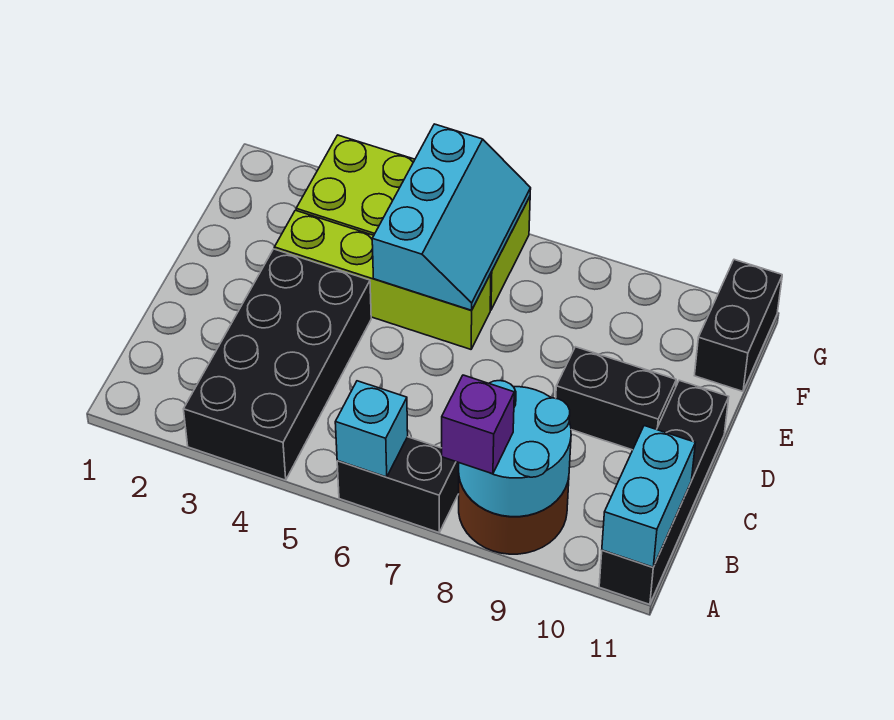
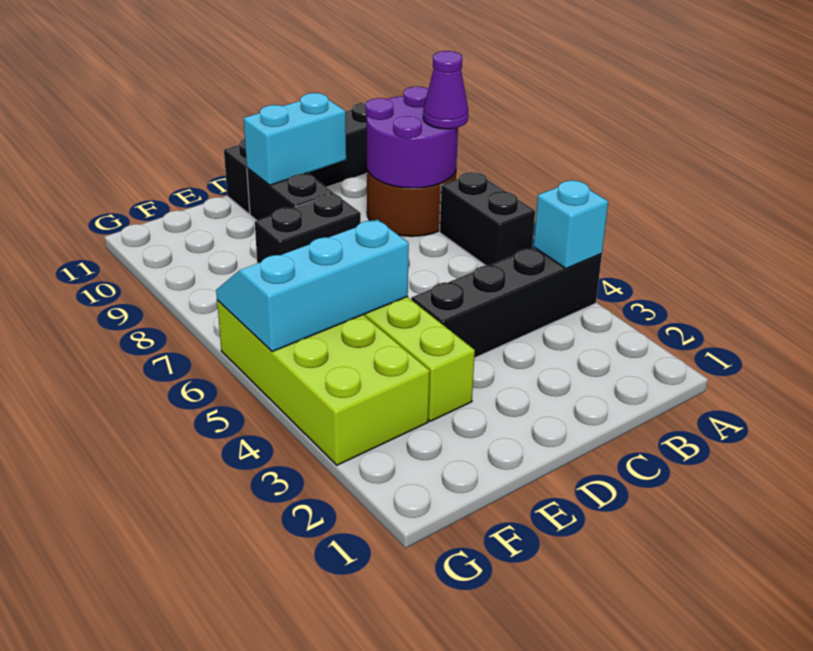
black brick A3:D4 level 1 -> black brick A4:D4 level 1
cyan brick A6 level 2 -> cyan brick A4 level 2
cyan round brick A8:B9 level 2 -> purple round brick A8:B9 level 2
purple brick A8 level 3 -> purple cone A8 level 3
cyan brick A11:B11 level 2 -> cyan brick C10:D10 level 2
black brick F11:G11 level 1 -> black brick D8:E8 level 1

